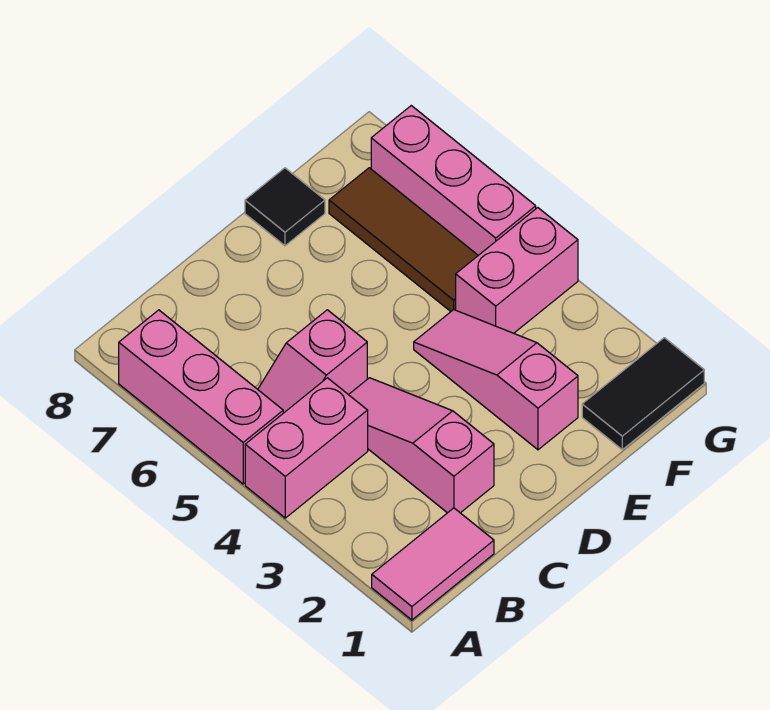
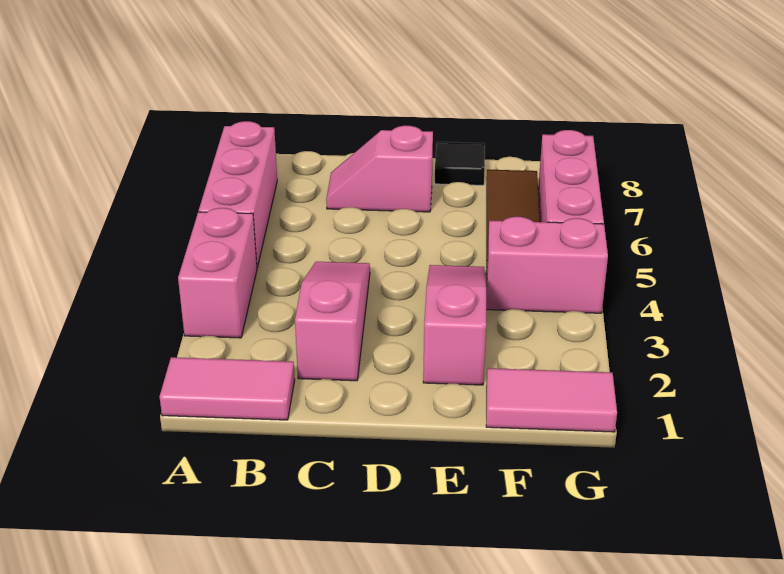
pink brick A4:B4 level 1 -> pink brick A3:A4 level 1
pink slope B5:C5 level 1 top C -> pink slope C7:D7 level 1 top D
black tile F1:G1 level 1 -> pink tile F1:G1 level 1

